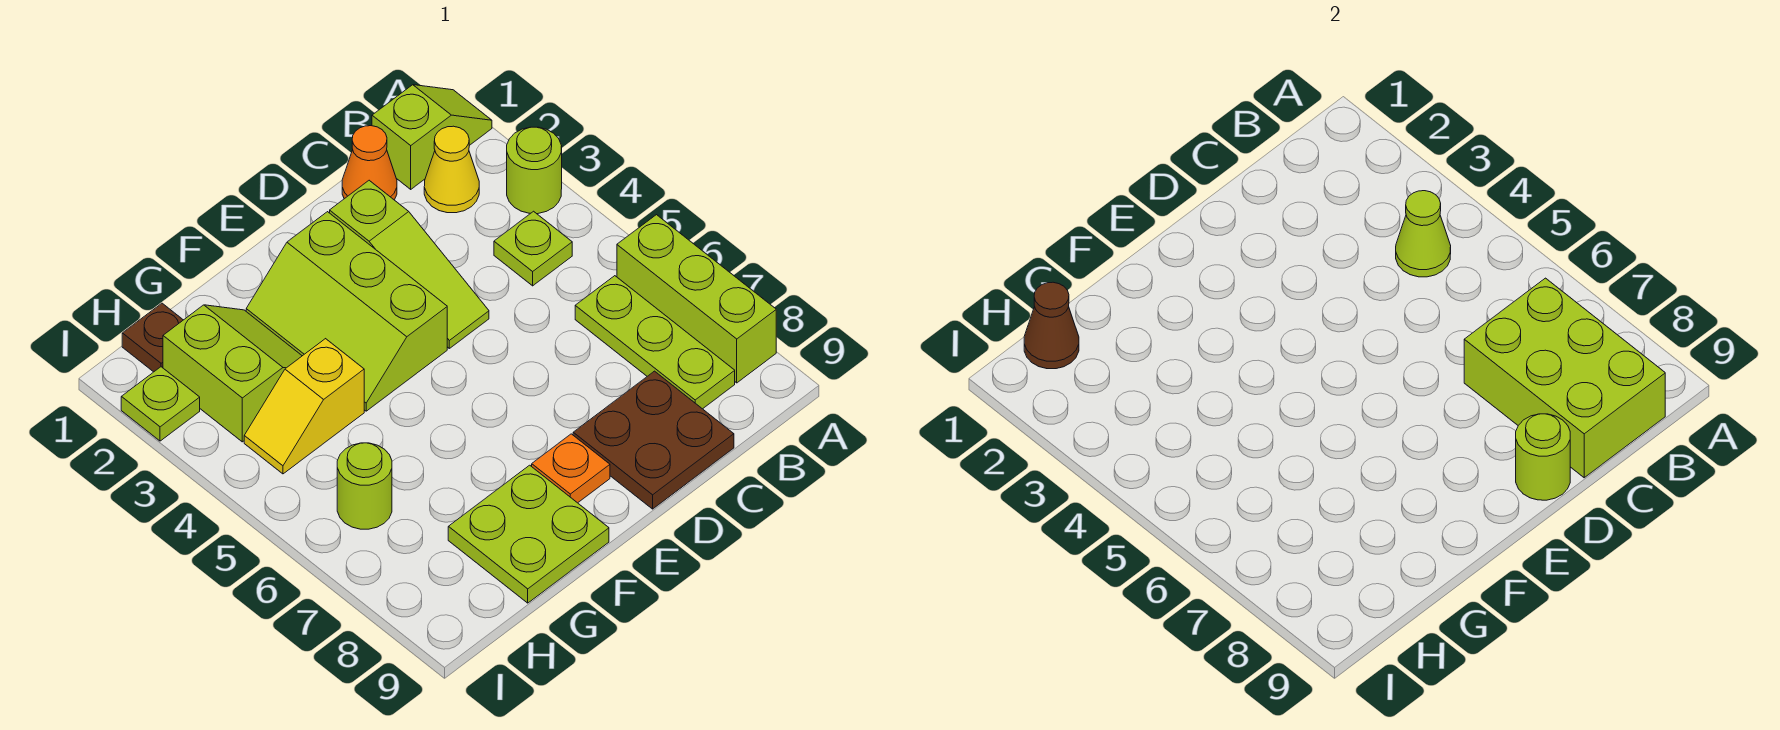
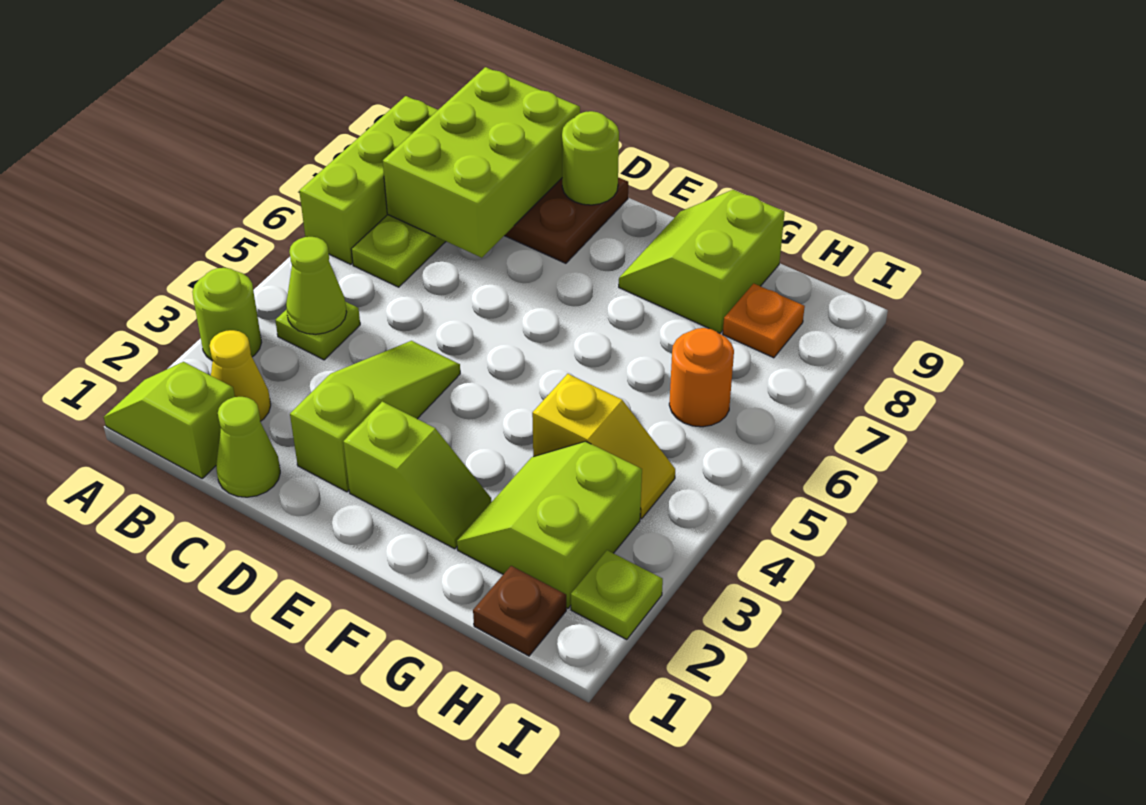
orange cone C1 level 1 -> lime cone C1 level 1
lime slope E2:F4 level 1 top E -> lime slope E2:F2 level 1 top E
orange plate E8 level 1 -> orange plate H8 level 1
lime plate F8:G9 level 1 -> lime slope F8:G9 level 1 top G
brown cone H1 level 2 -> none
lime round brick H6 level 1 -> orange round brick H6 level 1

